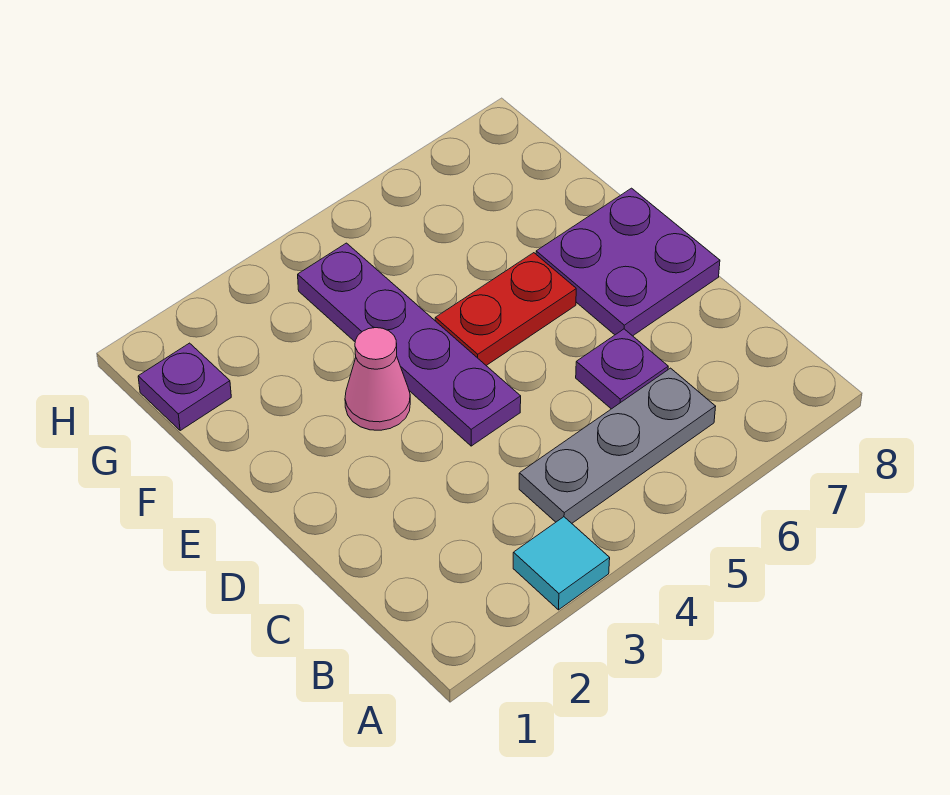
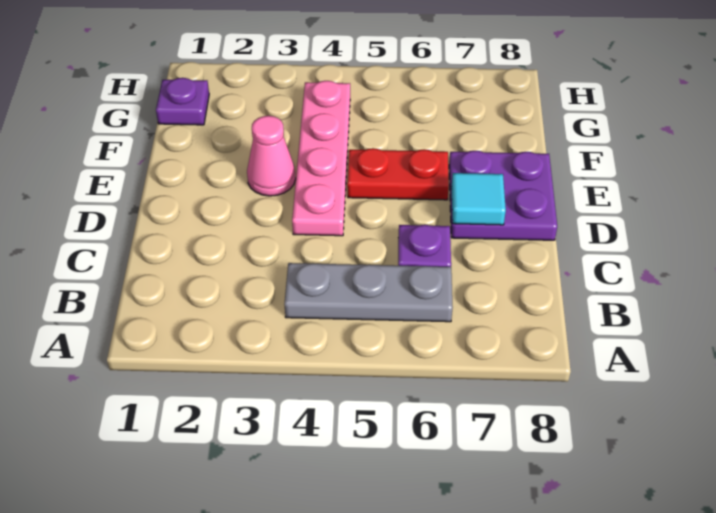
cyan tile A3 level 1 -> cyan tile D7 level 2
purple plate D4:G4 level 1 -> pink plate D4:G4 level 1

